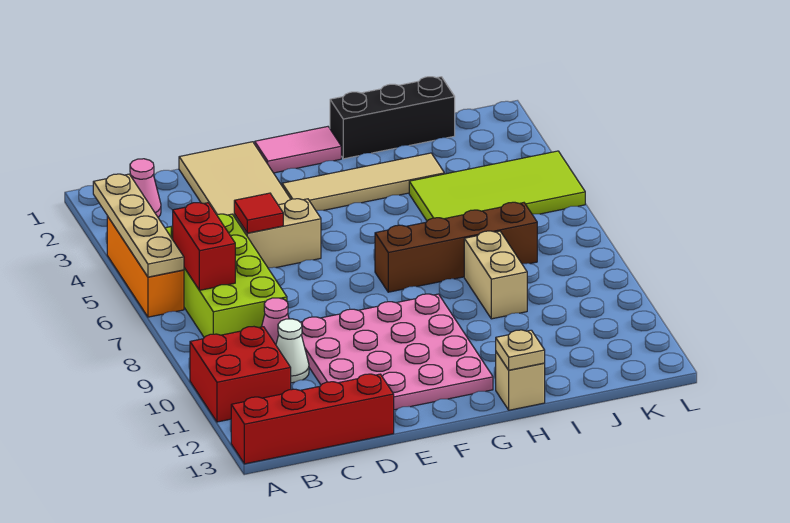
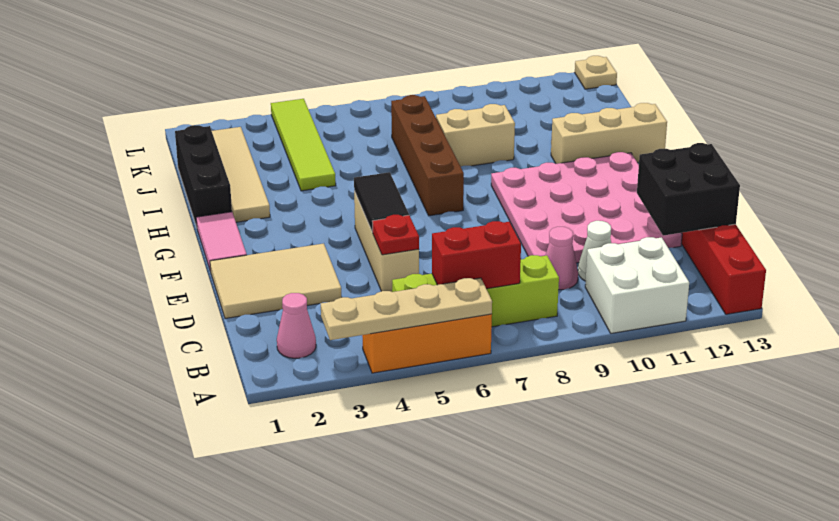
red brick A10:B11 level 1 -> white brick A10:B11 level 1
lime brick B5:C8 level 1 -> lime brick B5:B8 level 1
none -> black brick C12:D13 level 2
tan brick D5:E5 level 1 -> tan brick D5:F5 level 1
red tile D5 level 2 -> red plate D5 level 2
none -> black tile E5:F5 level 2
tan tile F3:I3 level 1 -> tan tile H2:K2 level 1
tan brick H13 level 1 -> tan brick H11:H13 level 1
tan plate H13 level 2 -> tan plate L13 level 1
lime tile I4:L5 level 1 -> lime tile I4:L4 level 1

